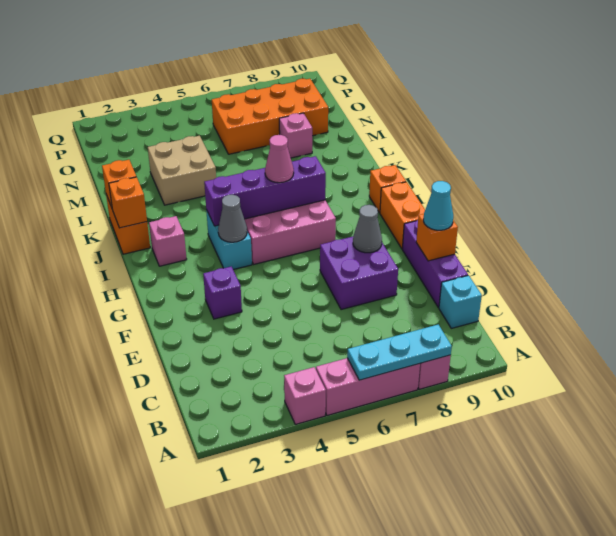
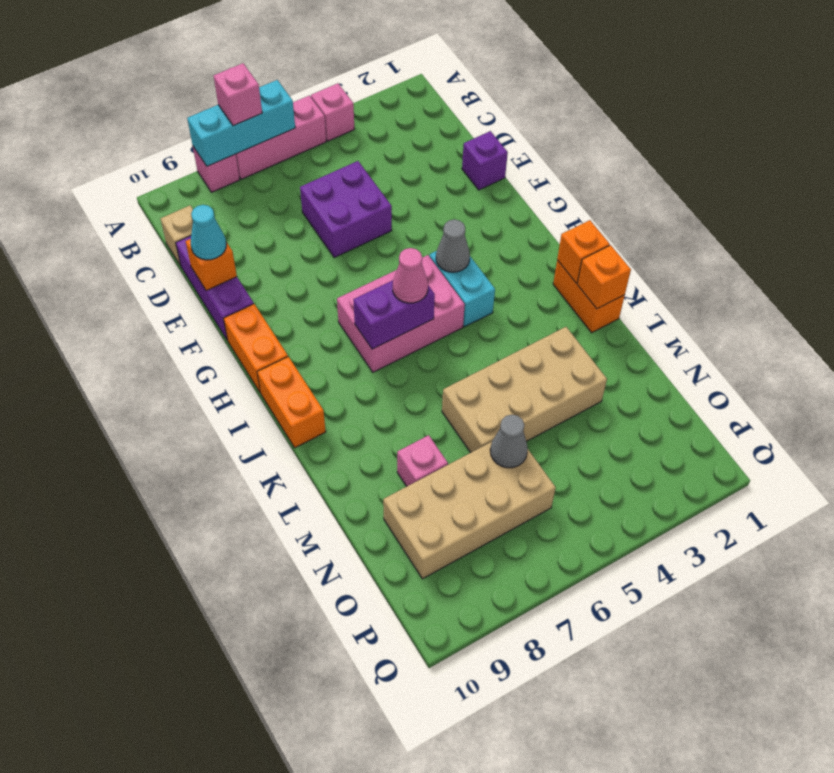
cyan plate A6:A8 level 2 -> cyan brick A6:A8 level 2
cyan brick C10 level 1 -> tan brick C10 level 1
purple brick E7:F8 level 1 -> purple brick D5:E6 level 1
purple brick F3 level 1 -> purple brick E1 level 1
grey cone F8 level 2 -> grey cone N6 level 2
pink brick I2 level 1 -> pink brick A7 level 3
purple brick I4:I7 level 2 -> purple brick I6:I7 level 2
orange brick I10 level 1 -> orange brick I10:J10 level 1
tan brick L3:M4 level 1 -> tan brick L3:M6 level 1
orange brick N6:O9 level 1 -> tan brick N6:O9 level 1

